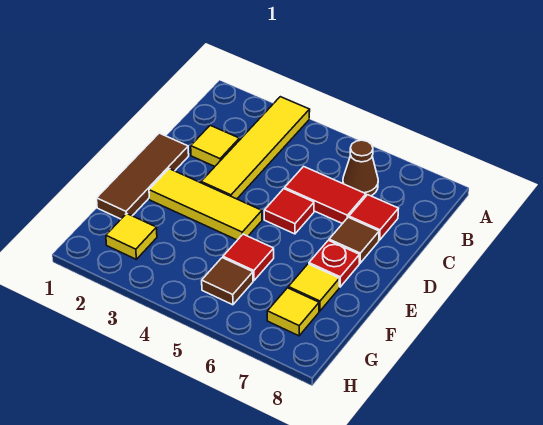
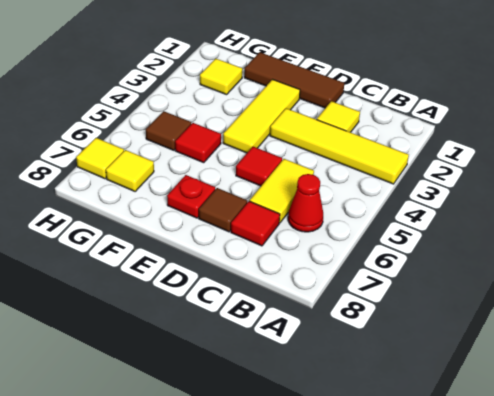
brown cone B6 level 1 -> red cone B6 level 1
red tile C5:C6 level 1 -> yellow tile C5:C6 level 1
yellow tile F7 level 1 -> yellow tile H7 level 1

